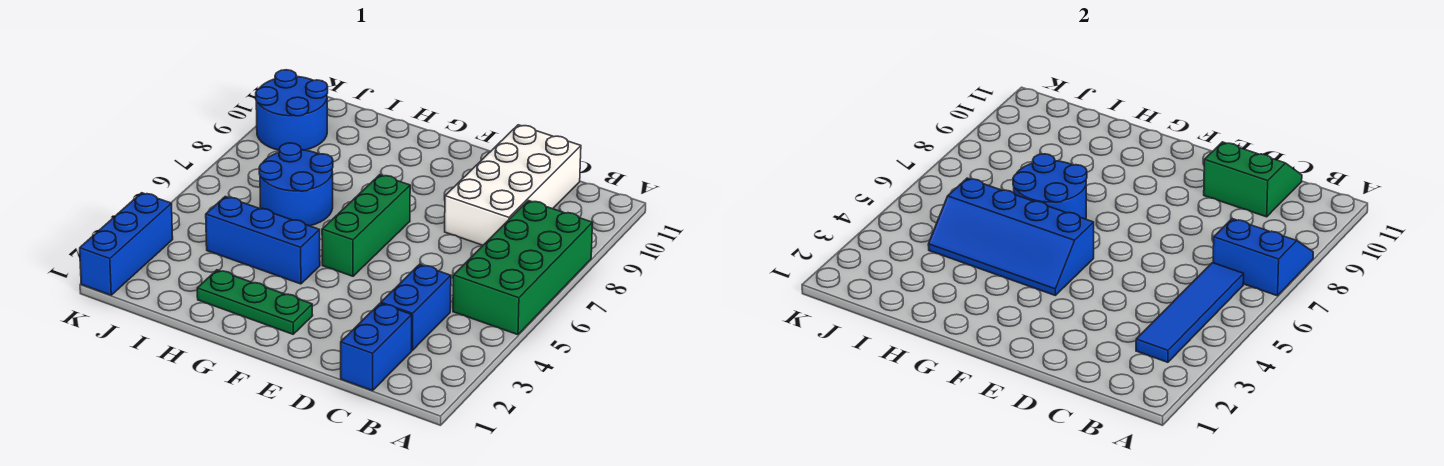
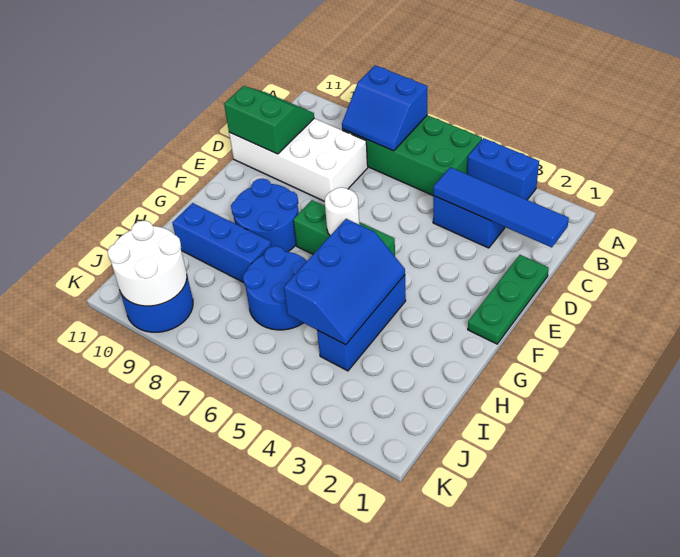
blue slope A7:B8 level 2 top 7 -> blue slope A7:B8 level 2 top A
blue tile B3:B6 level 2 -> blue tile C1:C4 level 2
blue brick C1:C2 level 1 -> blue brick A3:A4 level 1
green slope C10:D11 level 2 top 10 -> green slope C10:D11 level 2 top D
green plate F2:H2 level 1 -> green plate D1:F1 level 1
blue slope F4:I5 level 2 top 5 -> blue slope G4:I5 level 2 top 5
none -> white round brick F6 level 2
blue round brick G6:H7 level 2 -> blue round brick F8:G9 level 1
none -> white round brick J9:K10 level 2
blue brick K1:K3 level 1 -> blue brick H8:H10 level 1

